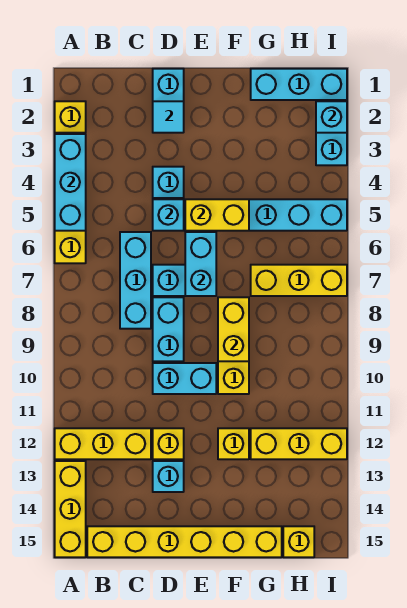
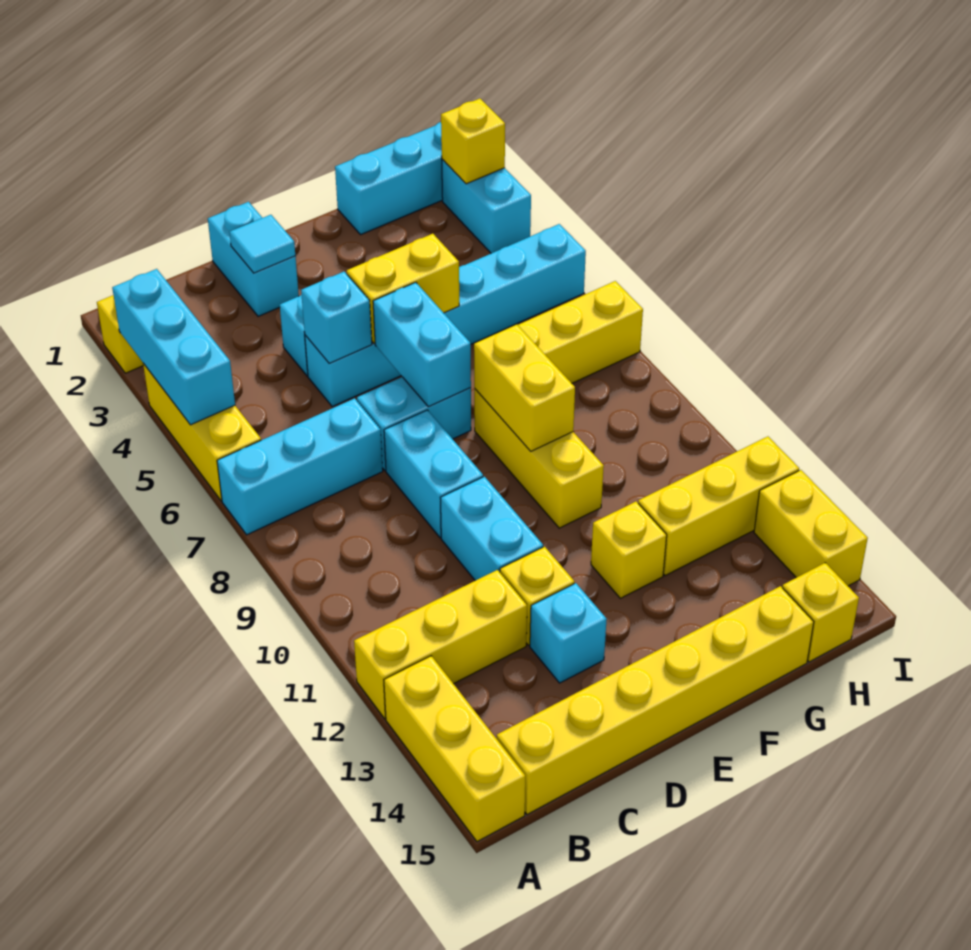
cyan brick C6:C8 level 1 -> cyan brick A7:C7 level 1
cyan brick D10:E10 level 1 -> cyan brick D10:D11 level 1
cyan brick I2 level 2 -> yellow brick I2 level 2
none -> yellow brick I13:I14 level 1

